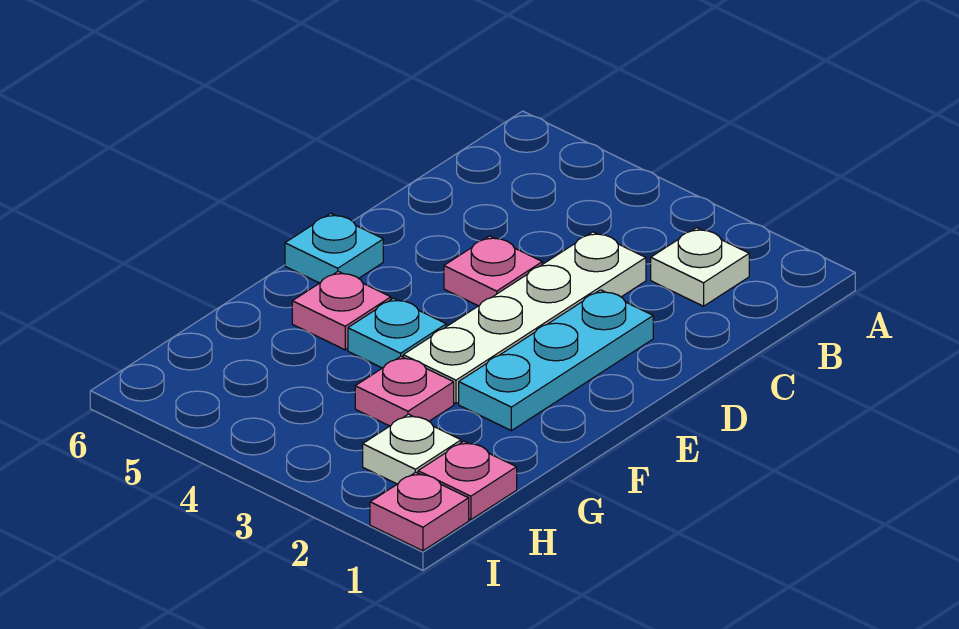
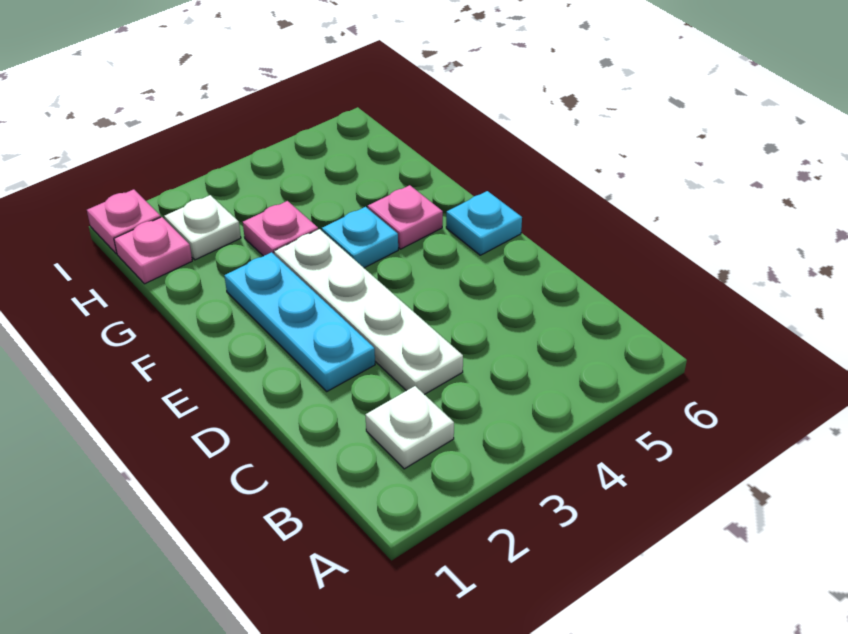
pink plate D4 level 1 -> none

